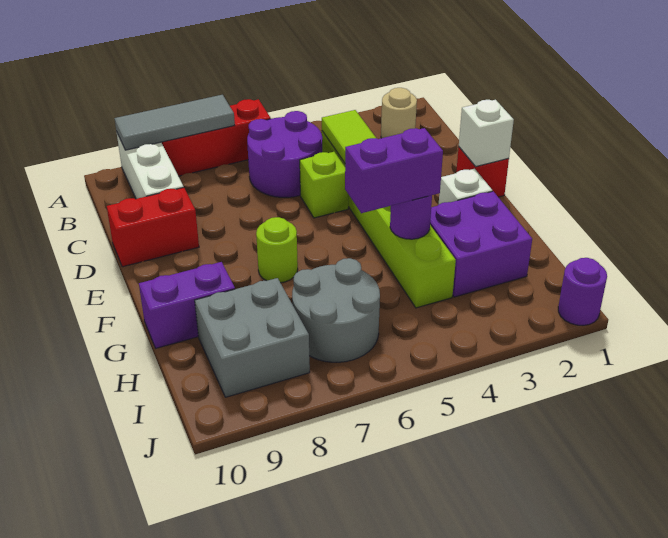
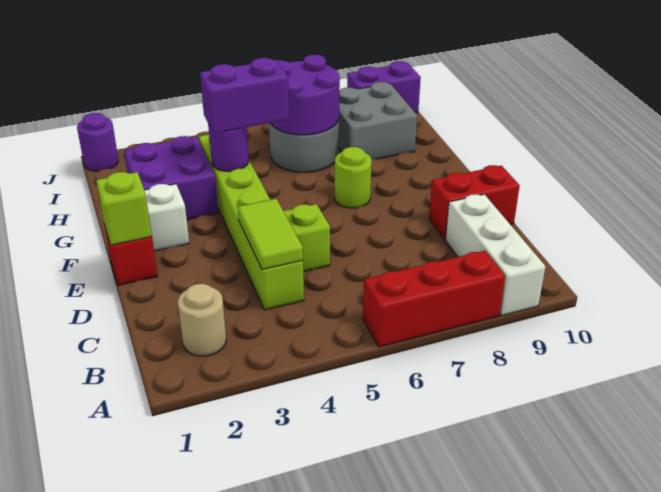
grey tile A7:A9 level 2 -> none
purple round brick B5:C6 level 1 -> purple round brick H6:I7 level 2
white brick E1 level 2 -> lime brick E1 level 2
purple brick G9:G10 level 1 -> purple brick J9:J10 level 1

